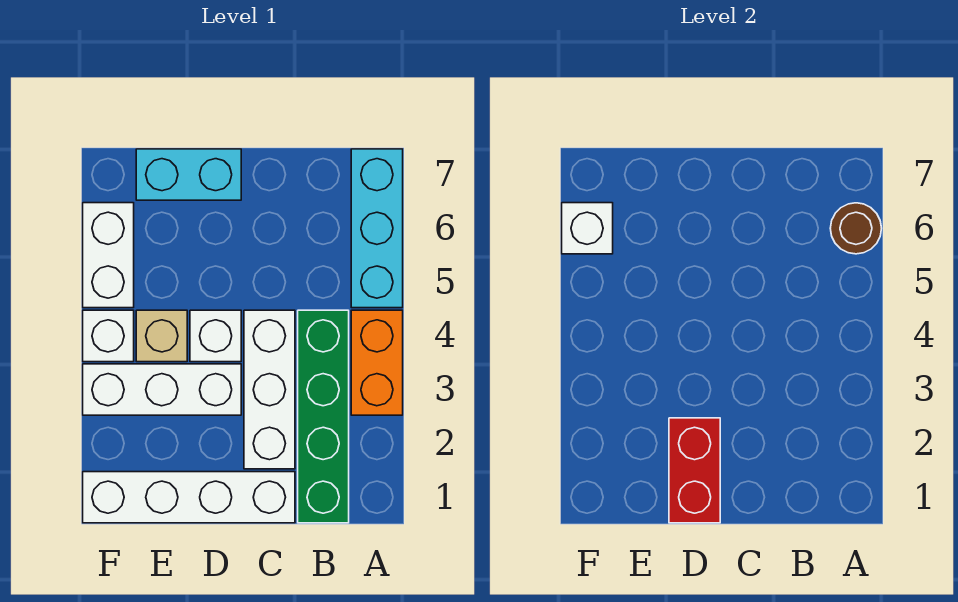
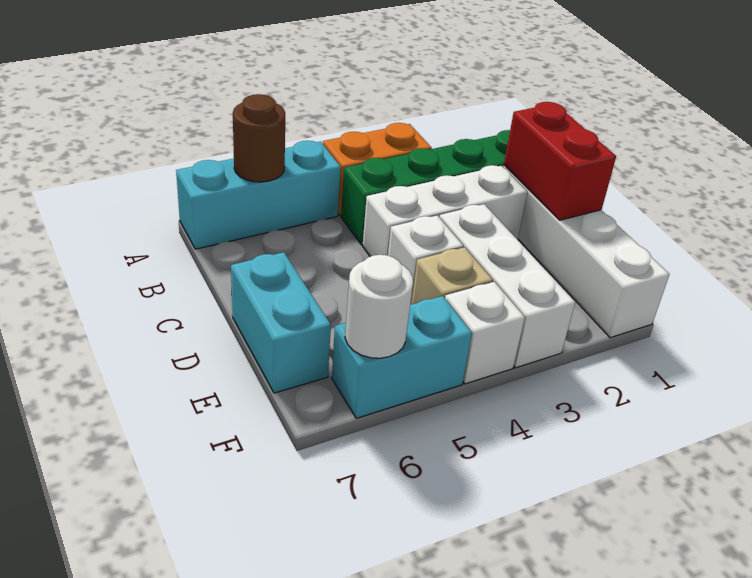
red brick D1:D2 level 2 -> red brick C1:D1 level 2
white brick F5:F6 level 1 -> cyan brick F5:F6 level 1
white brick F6 level 2 -> white round brick F6 level 2

